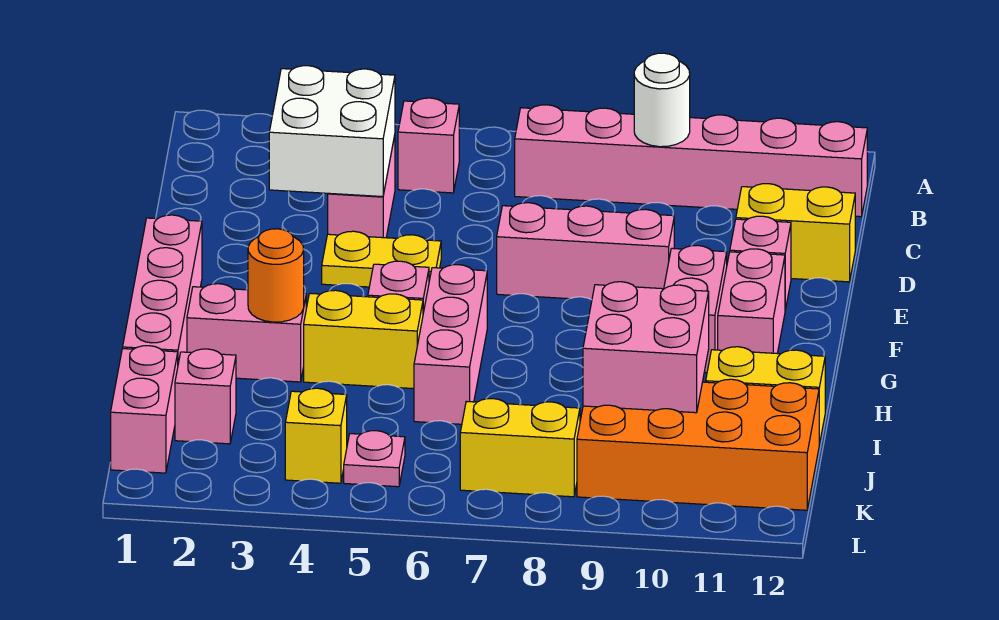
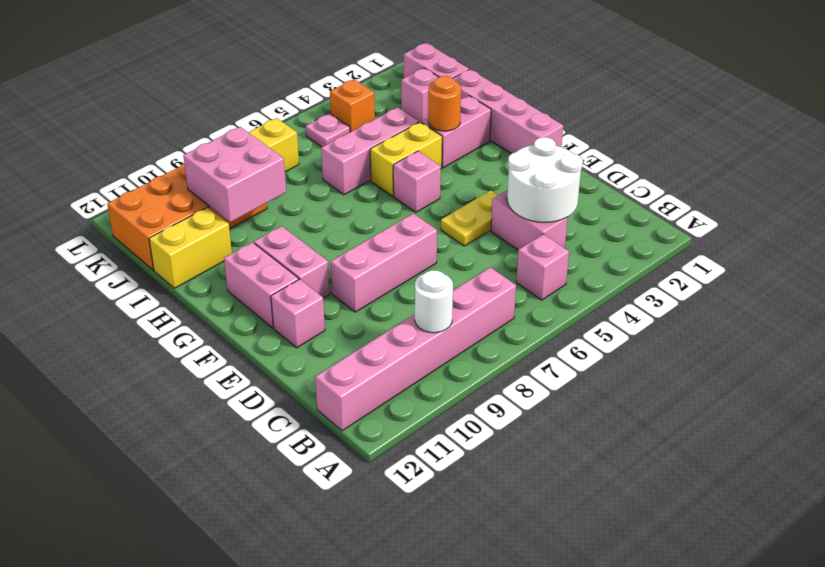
white brick C3:D4 level 2 -> white round brick C3:D4 level 2
yellow brick D11:D12 level 1 -> none
pink brick G6:I6 level 1 -> pink brick I4:I6 level 1
yellow brick K4 level 1 -> orange brick K4 level 1

